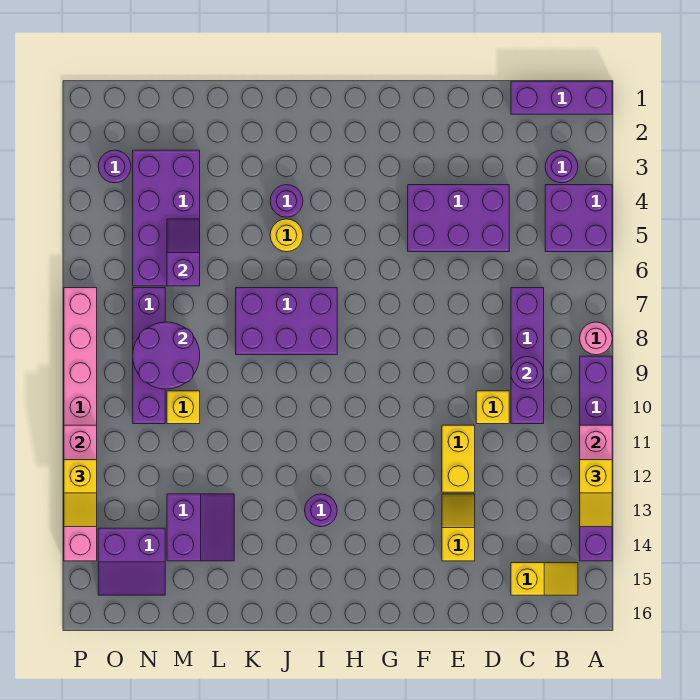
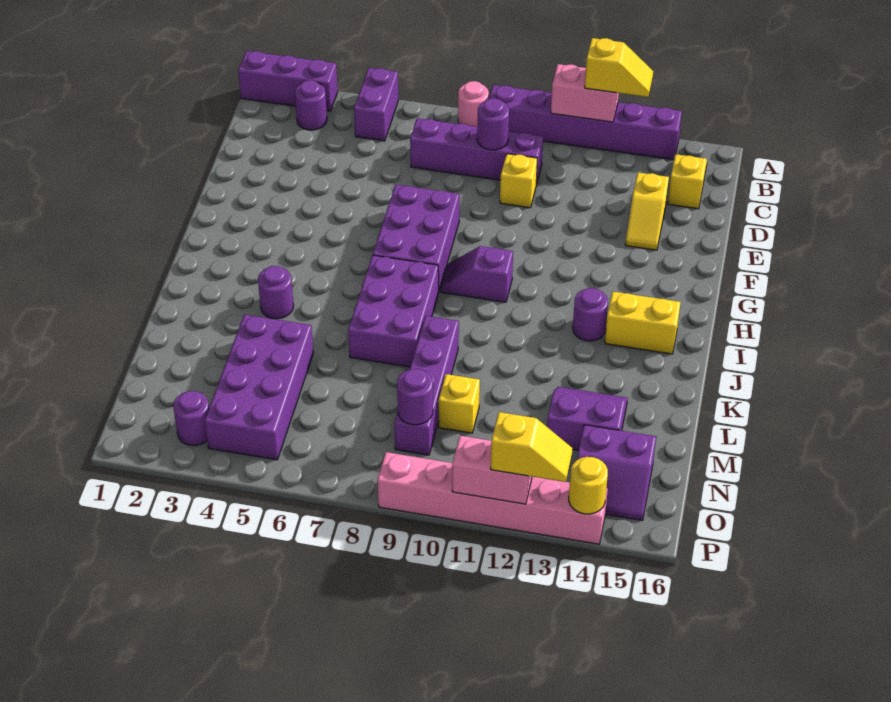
purple brick A1:C1 level 1 -> purple brick A1:A3 level 1
purple brick A4:B5 level 1 -> purple brick A5:B5 level 1
purple brick D4:F5 level 1 -> purple brick F7:H8 level 1
yellow brick E11:E12 level 1 -> yellow brick I14:I15 level 1
yellow slope E13:E14 level 1 top 14 -> yellow slope D14:E14 level 1 top D
yellow round brick J5 level 1 -> yellow round brick P14 level 2
purple brick M3:N6 level 1 -> purple brick L4:O5 level 1
purple slope M5:M6 level 2 top 6 -> purple slope H9:H10 level 1 top 10
purple round brick M8:N9 level 2 -> purple round brick N9 level 2
purple brick N7:N10 level 1 -> purple brick K9:N9 level 1
purple slope N14:O15 level 1 top 14 -> purple slope N14:O15 level 1 top N
pink brick P7:P14 level 1 -> pink brick P9:P14 level 1

